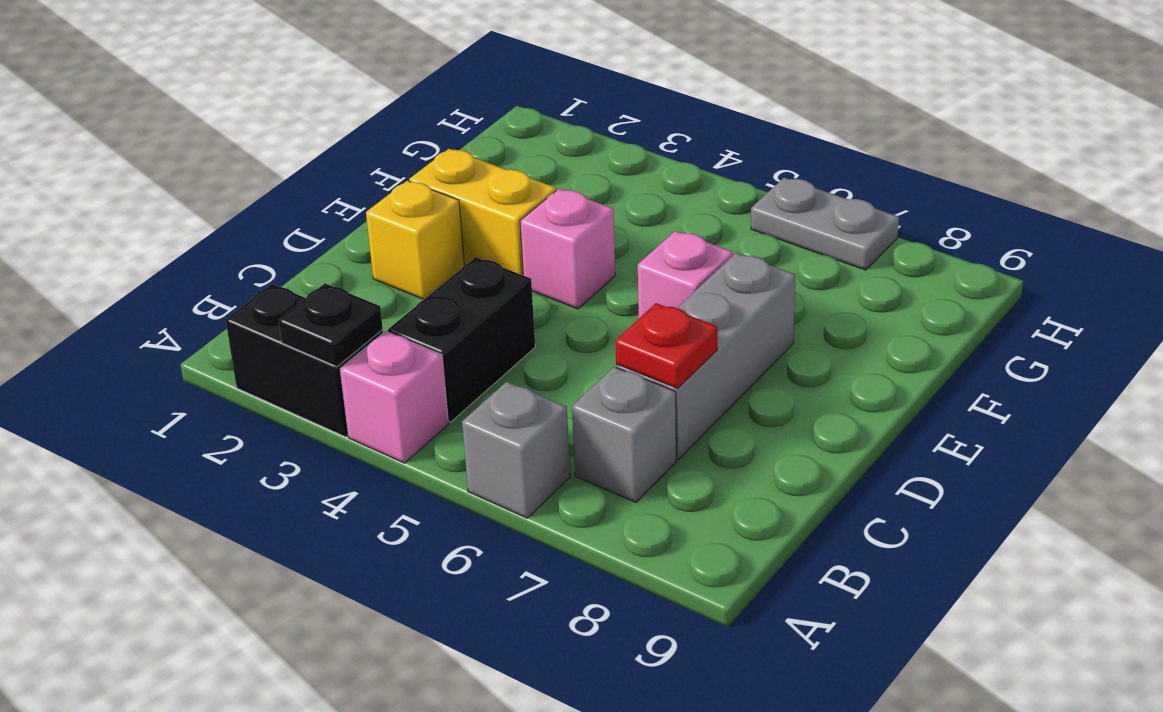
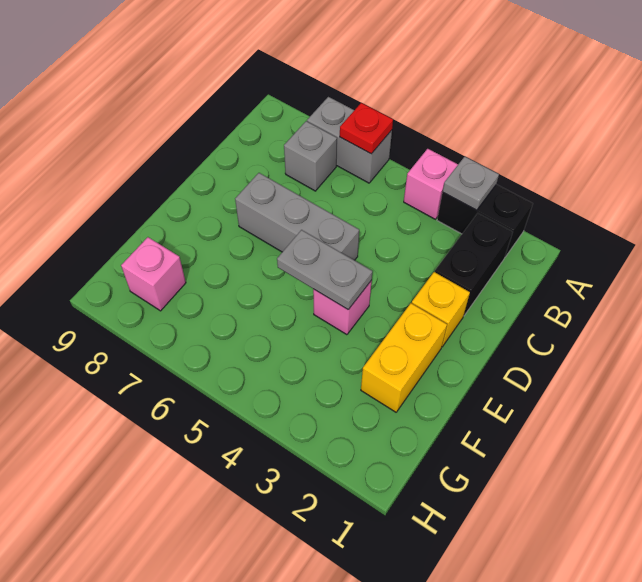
black plate A3 level 2 -> grey plate A3 level 2
grey brick A6 level 1 -> grey brick A6:A7 level 1
black brick B4:C4 level 1 -> black brick B2:C2 level 1
grey brick C7:E7 level 1 -> grey brick D5:D7 level 1
red plate C7 level 2 -> red plate A6 level 2
yellow brick E2:E3 level 1 -> yellow brick E2:F2 level 1
pink brick E6 level 1 -> pink brick G8 level 1
grey plate H6:H7 level 1 -> grey plate E4:E5 level 2

